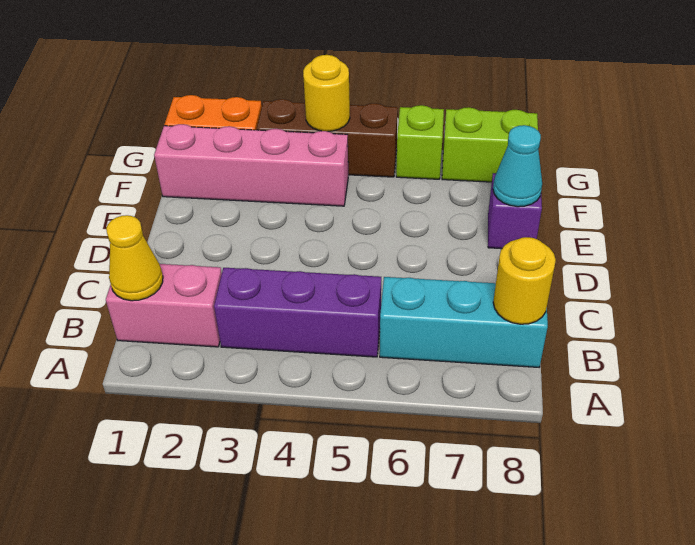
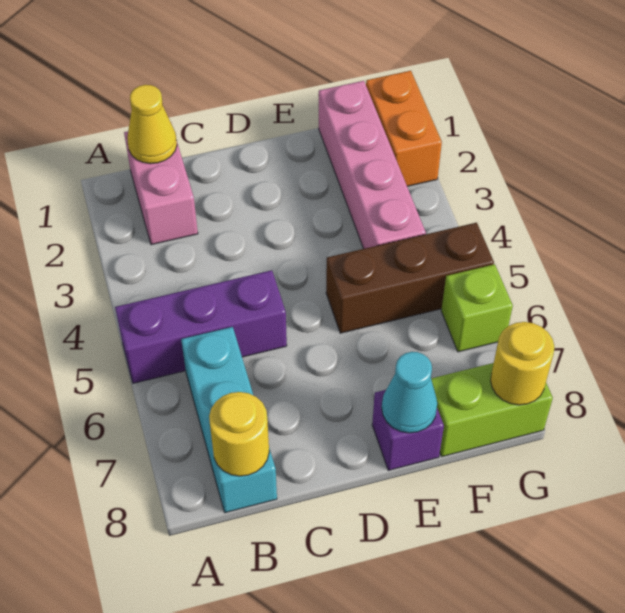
purple brick B3:B5 level 1 -> purple brick A5:C5 level 1
brown brick G3:G5 level 1 -> brown brick E5:G5 level 1
yellow round brick G4 level 2 -> yellow round brick G8 level 2
lime brick G7:G8 level 1 -> lime brick F8:G8 level 1

